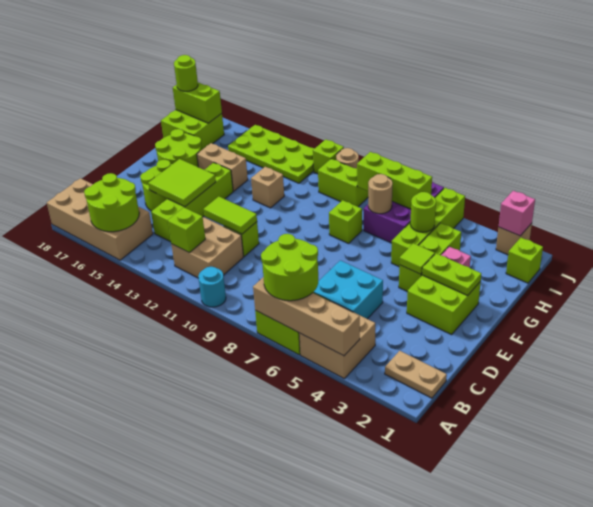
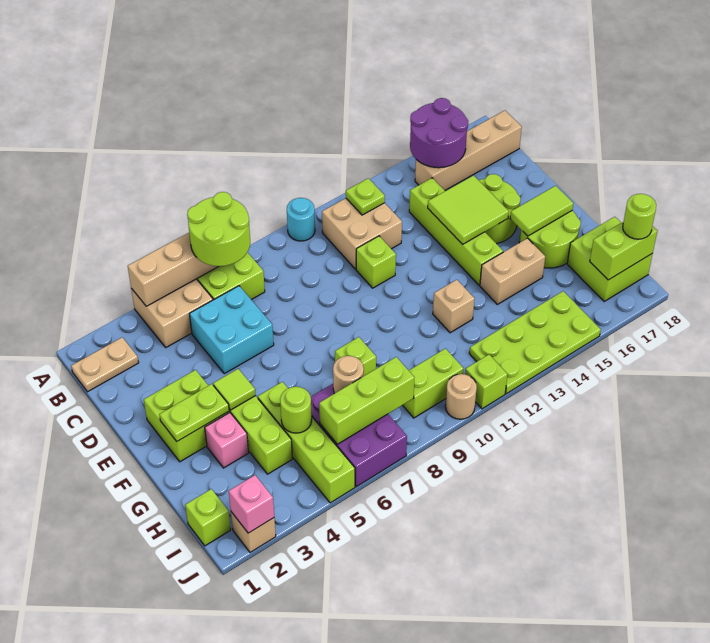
tan brick A15:B18 level 1 -> tan brick B15:B18 level 1
lime round brick A15:B16 level 2 -> purple round brick A15:B16 level 2
lime brick B12 level 2 -> lime plate B12 level 2
lime tile D11:D12 level 2 -> lime tile F16:F17 level 2

